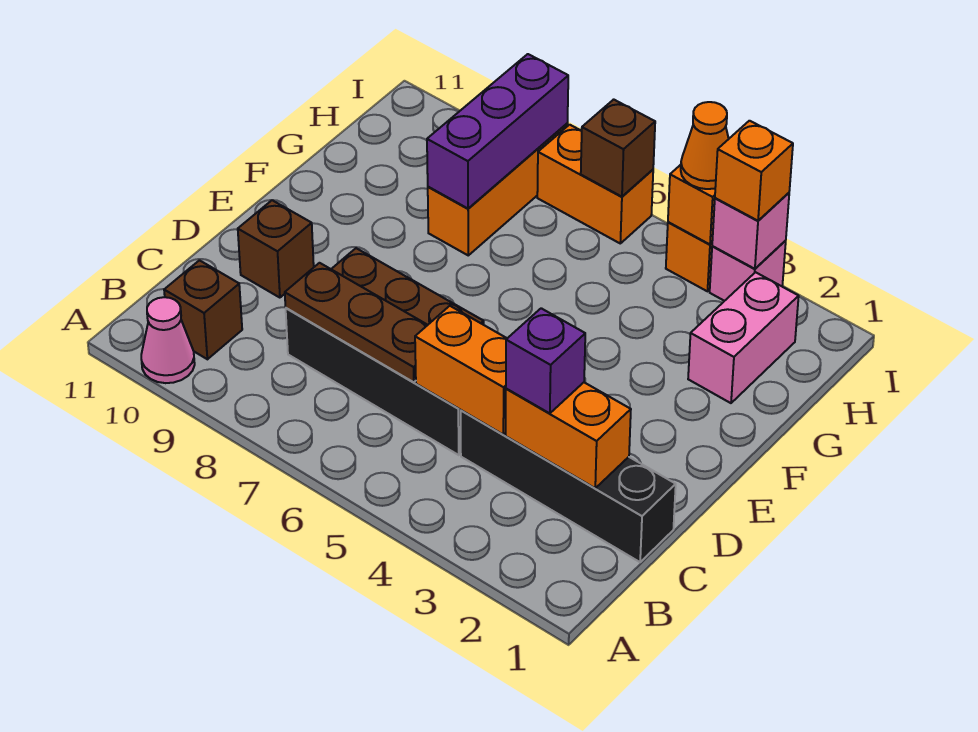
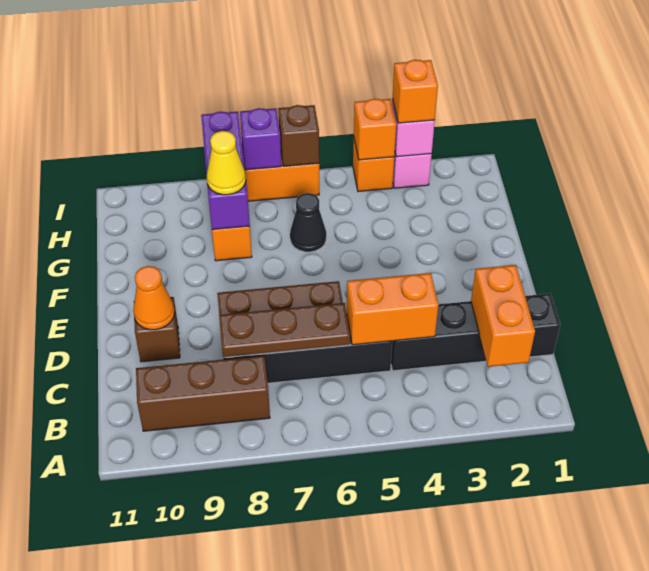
pink cone A10 level 1 -> none
brown brick B10 level 1 -> brown brick B8:B10 level 1
orange brick C2:C3 level 2 -> orange brick B2:C2 level 2
purple brick C3 level 3 -> purple brick I7 level 2
pink brick G2:H2 level 1 -> none
none -> black cone G6 level 1
none -> yellow cone G8 level 3
orange cone I4 level 3 -> orange cone D10 level 2

